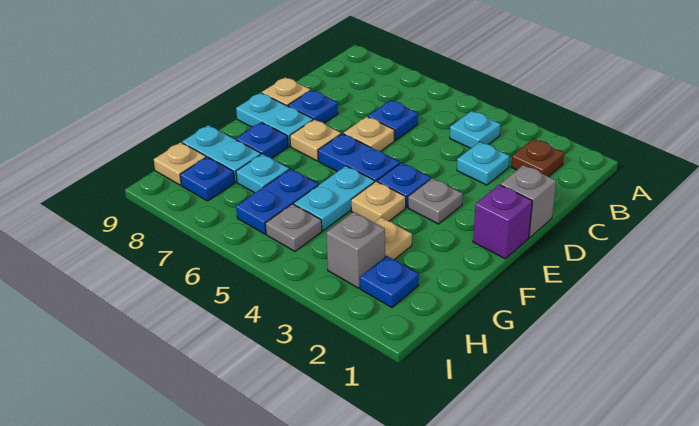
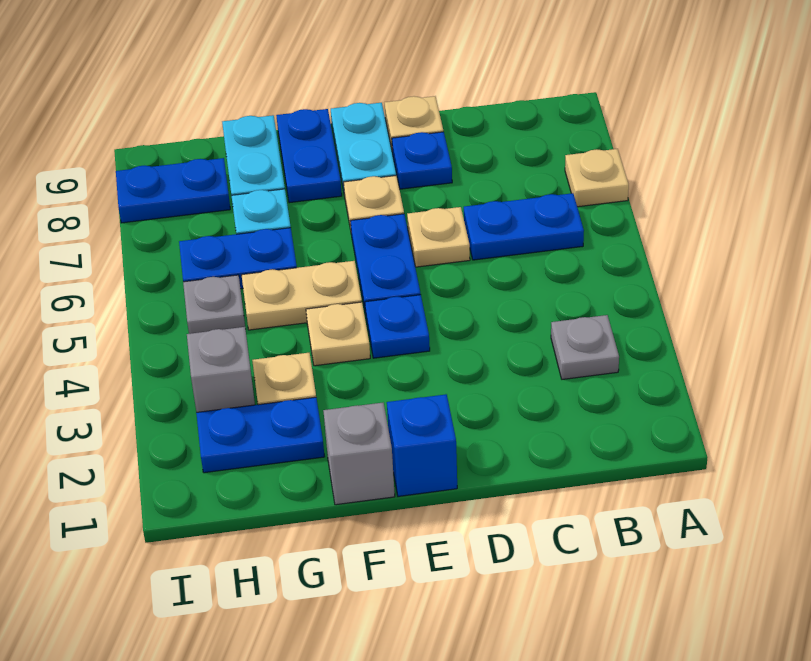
brown plate B2 level 1 -> none
cyan plate B4 level 1 -> none
cyan plate C3 level 1 -> none
blue plate C6 level 1 -> blue plate B6:C6 level 1
grey brick D1 level 1 -> grey brick F1 level 1
purple brick E1 level 1 -> blue brick E1 level 1
grey plate E3 level 1 -> grey plate B3 level 1
cyan plate F5:G5 level 1 -> tan plate F5:G5 level 1
blue plate F8 level 1 -> blue plate F8:F9 level 1
blue plate H2 level 1 -> blue plate G2:H2 level 1
blue plate H8 level 1 -> blue plate H8:I8 level 1
tan plate H9 level 1 -> tan plate A7 level 1

